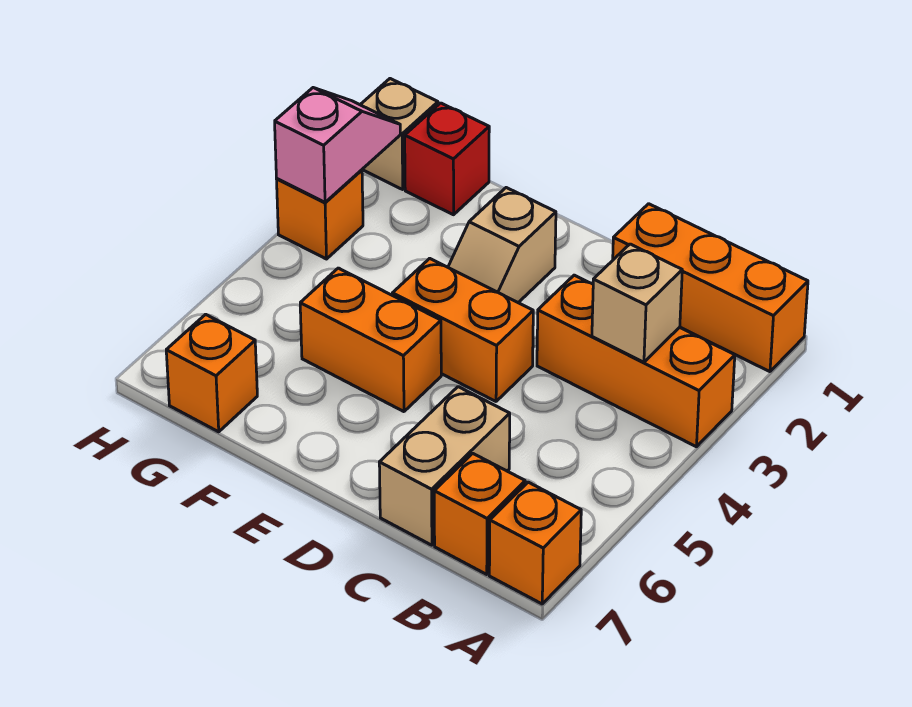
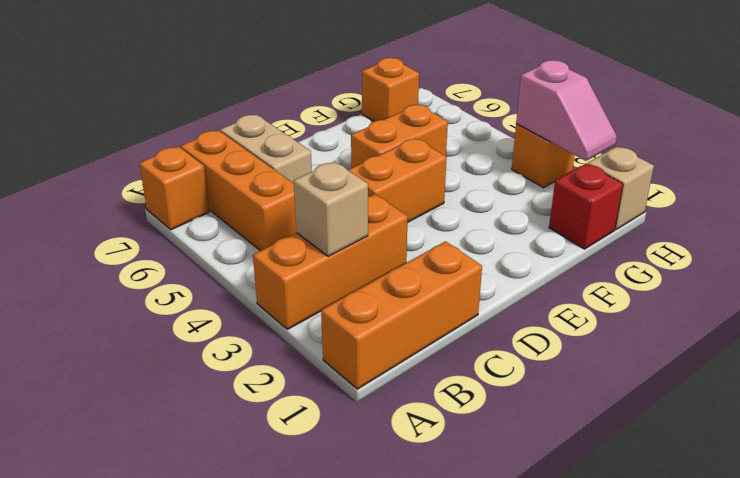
orange brick B7 level 1 -> orange brick B5:B7 level 1
tan slope E2:E3 level 1 top 2 -> none

